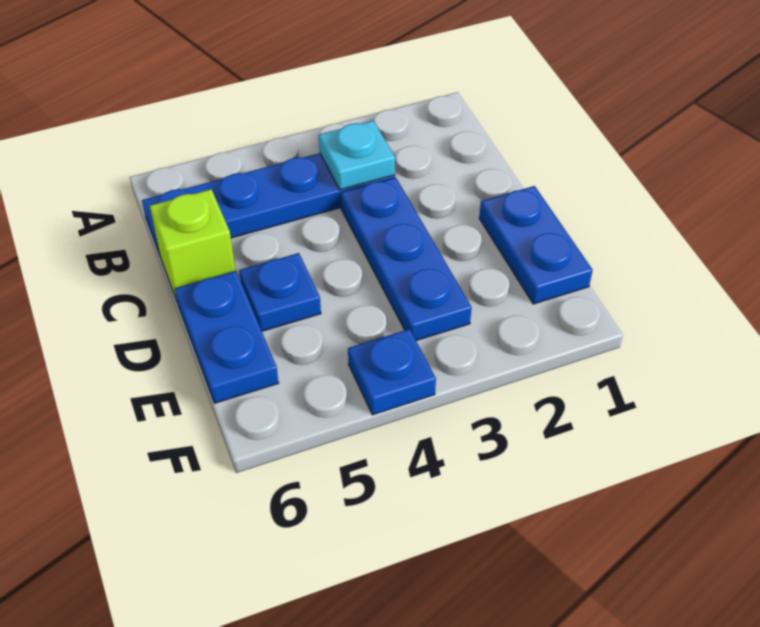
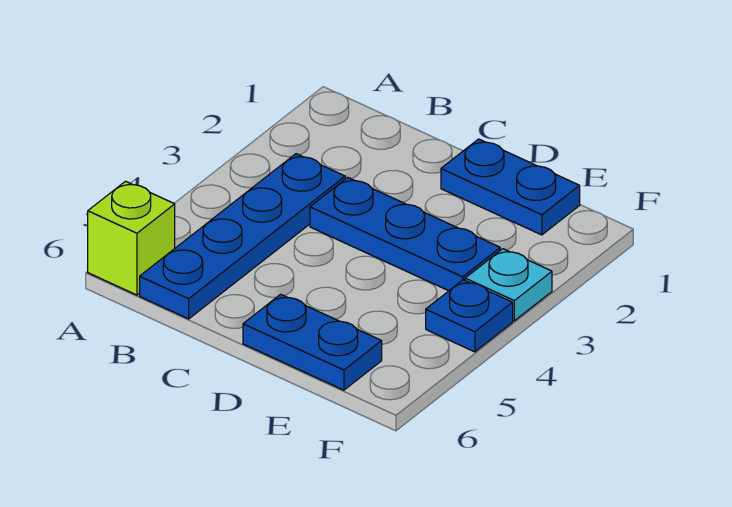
cyan plate B3 level 2 -> cyan plate F3 level 1
lime brick C6 level 1 -> lime brick A6 level 1
blue plate D5 level 1 -> none

